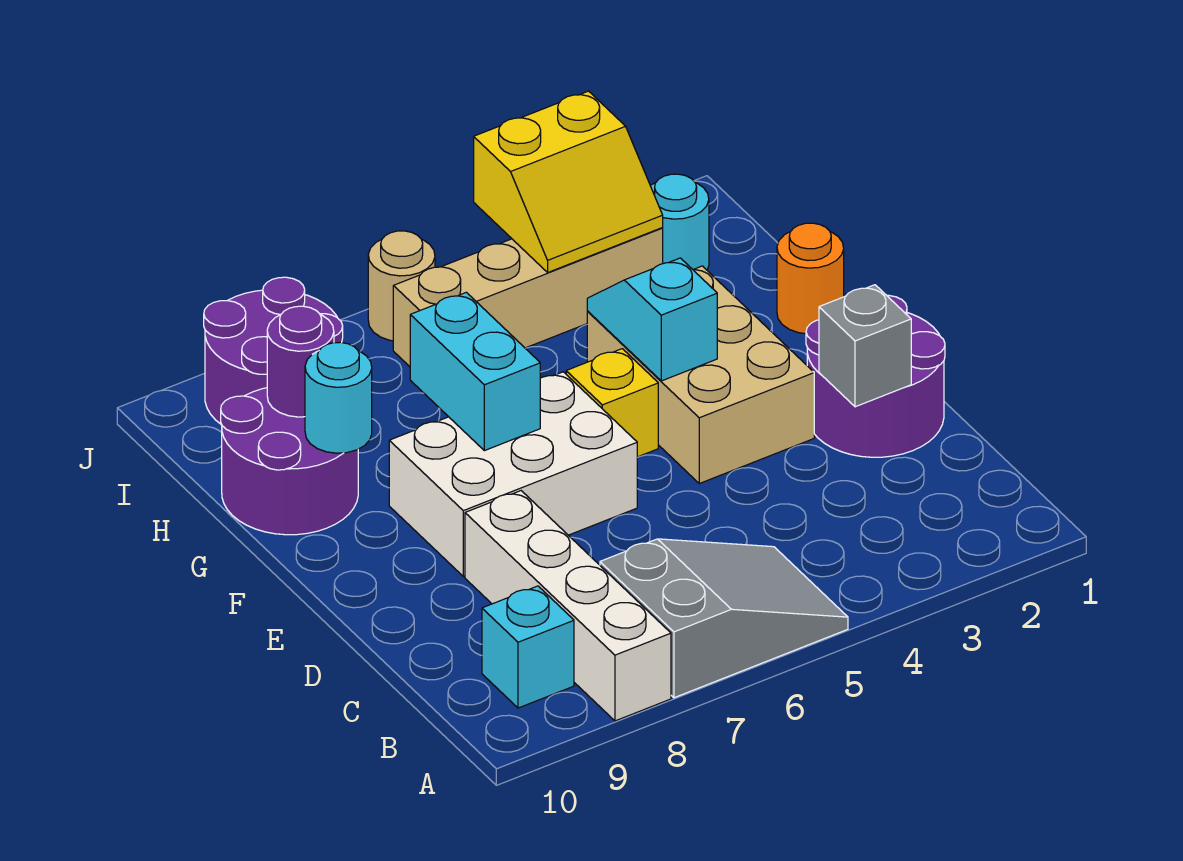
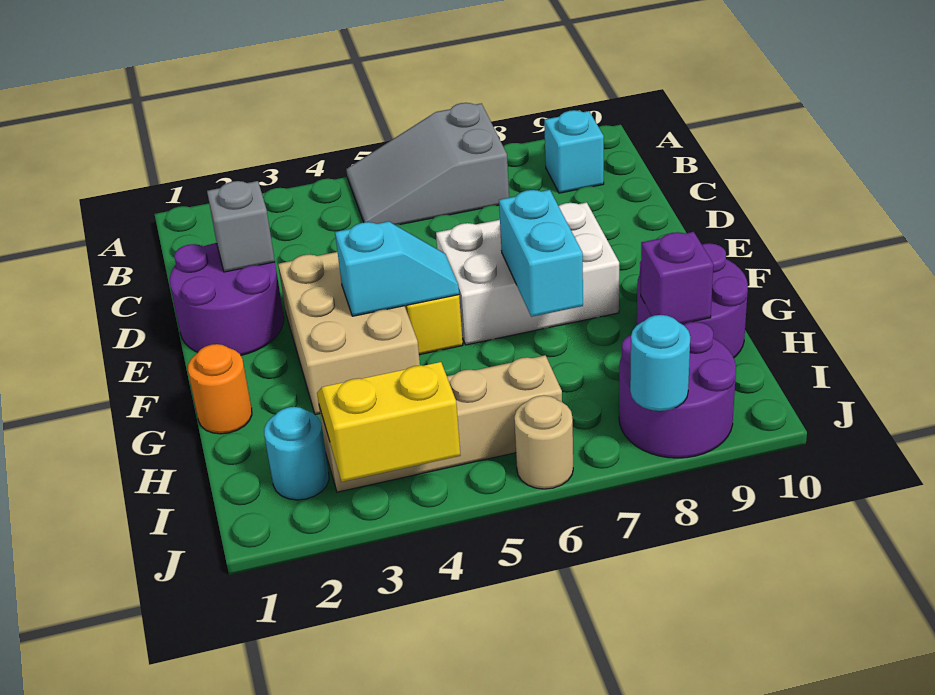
white brick A8:D8 level 1 -> none
cyan slope F4:G4 level 2 top F -> cyan slope F4:F5 level 2 top 4
cyan round brick G9 level 2 -> cyan round brick J8 level 2
purple round brick H9 level 2 -> purple brick H9 level 2

